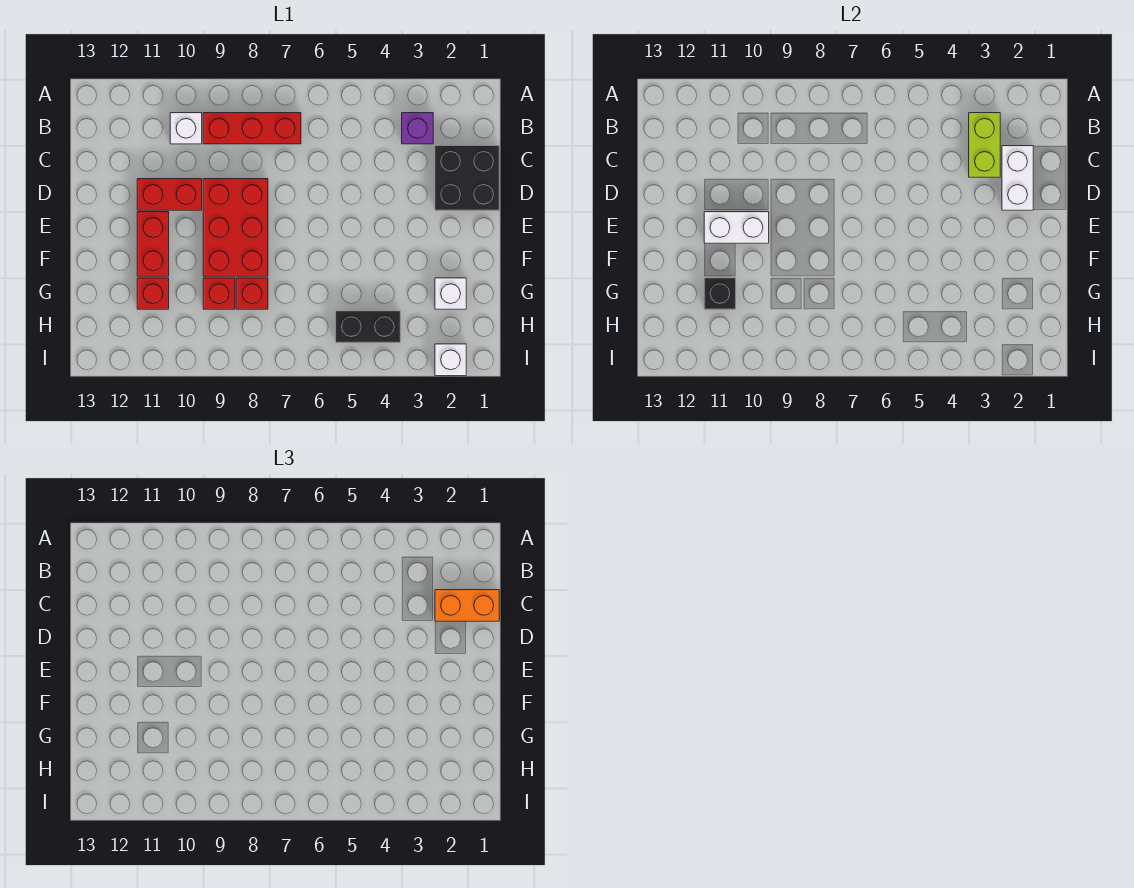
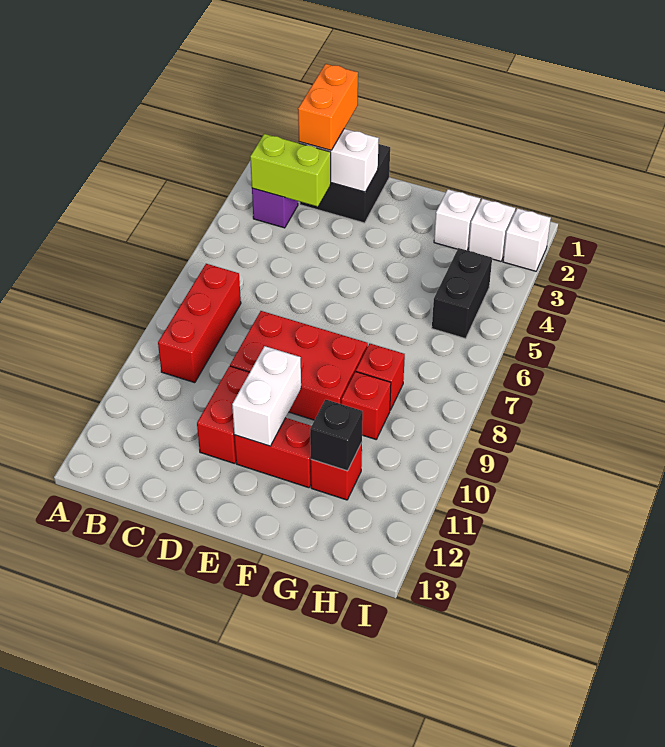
white brick B10 level 1 -> white brick H2 level 1

